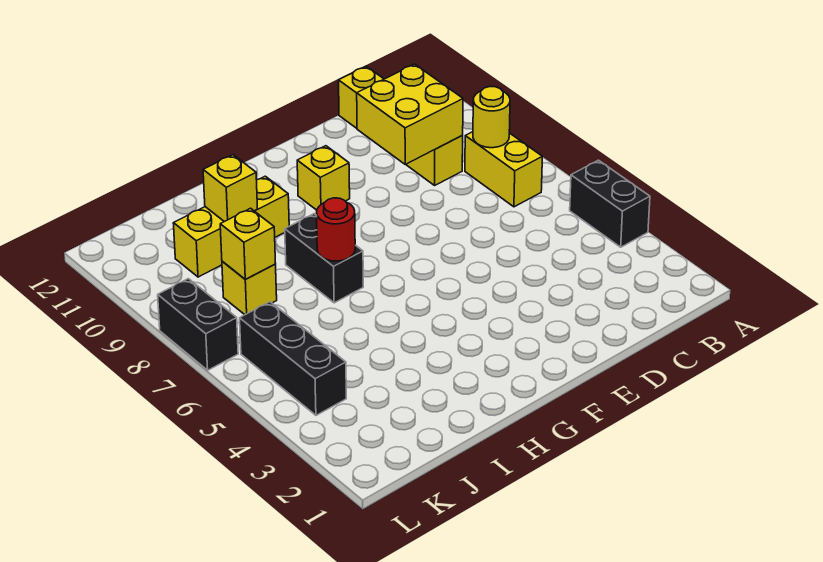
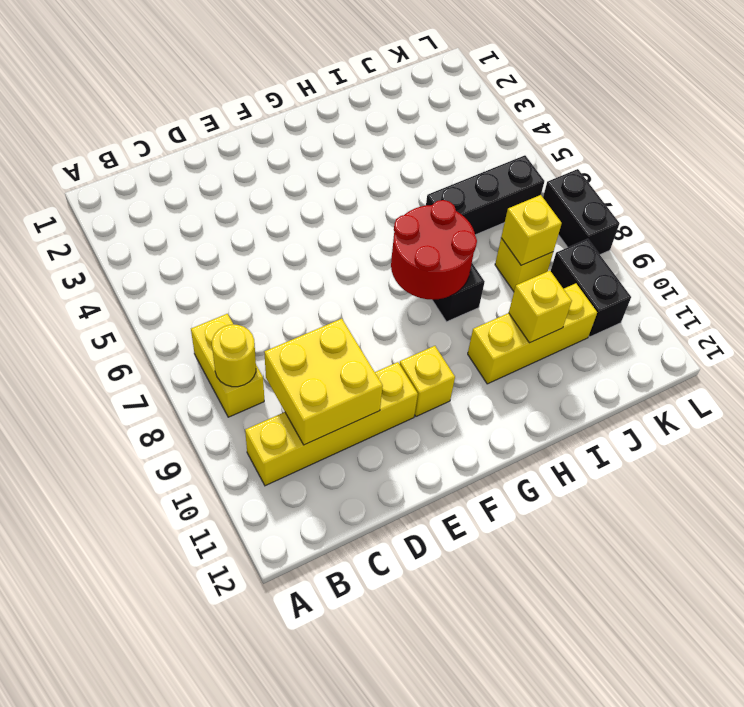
black brick A4:A5 level 1 -> black brick K9:K10 level 1
yellow brick C9:C12 level 1 -> yellow brick B10:E10 level 1
red round brick H7 level 2 -> red round brick G7:H8 level 2
black brick K4:K6 level 1 -> black brick I6:K6 level 1

